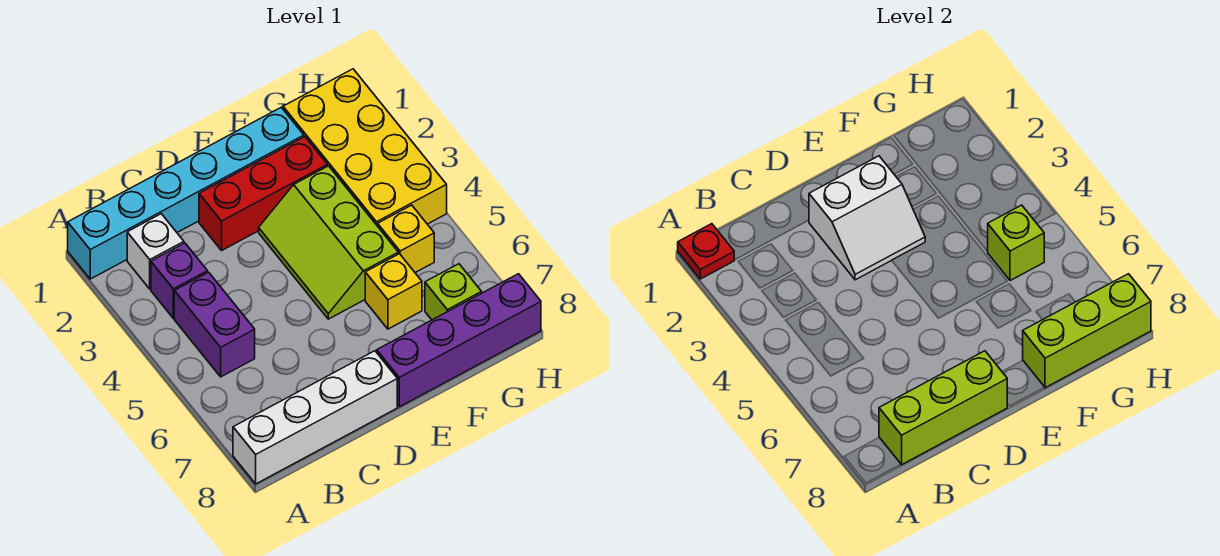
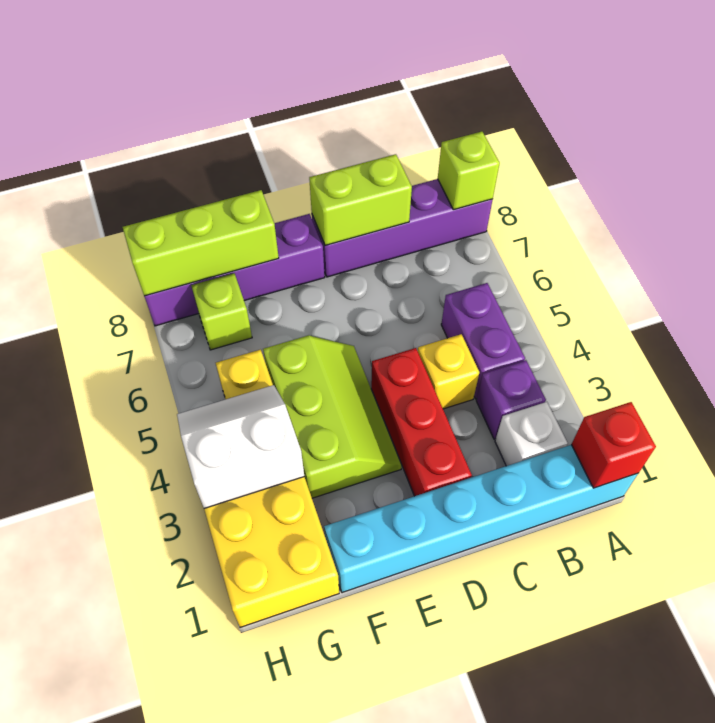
red plate A1 level 2 -> red brick A1 level 2
white brick A8:D8 level 1 -> purple brick A8:D8 level 1
lime brick B8:D8 level 2 -> lime brick C8:D8 level 2
red brick D2:F2 level 1 -> red brick D2:D4 level 1
white slope D2:E3 level 2 top 2 -> white slope G3:H4 level 2 top 3
yellow brick F6 level 1 -> yellow brick C4 level 1
lime brick G5 level 2 -> lime brick A8 level 2

